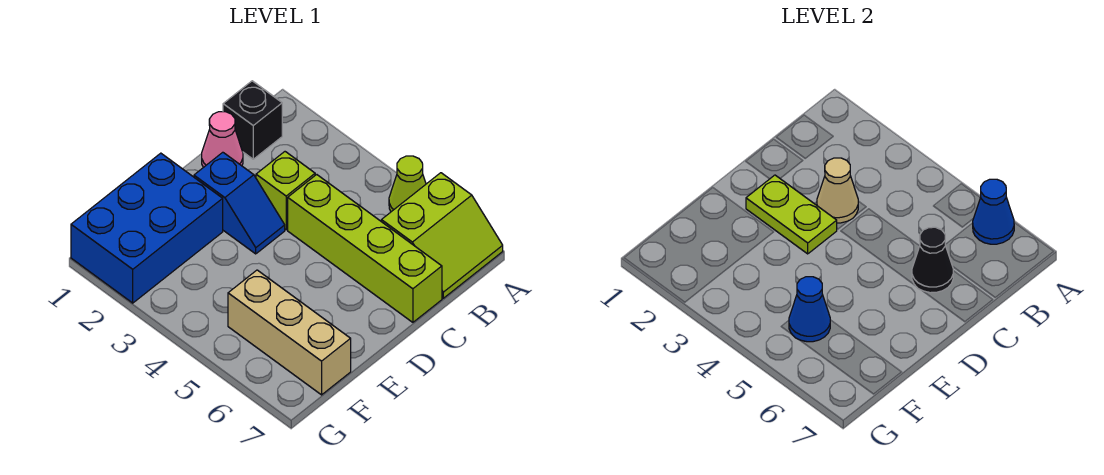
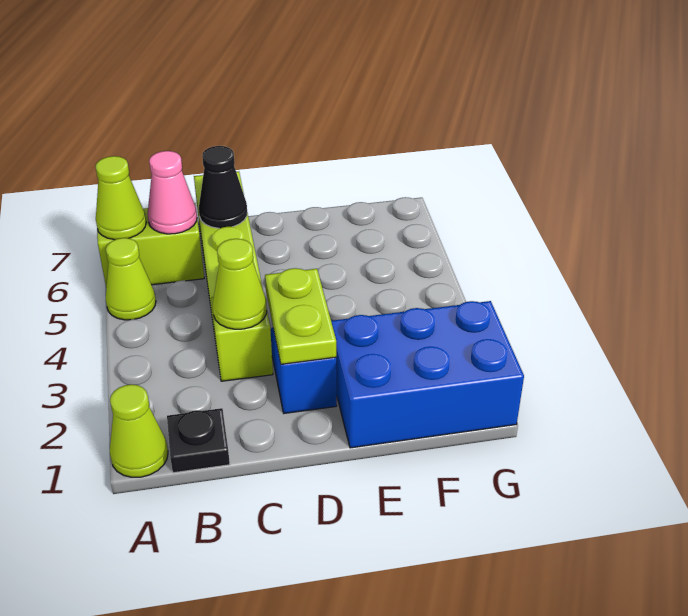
none -> lime cone A1 level 1
blue cone A6 level 2 -> lime cone A6 level 2
black brick B1 level 1 -> black plate B1 level 1
pink cone C1 level 1 -> pink cone B6 level 2
tan cone C3 level 2 -> lime cone C3 level 2
tan brick F5:F7 level 1 -> none
blue cone F5 level 2 -> none

